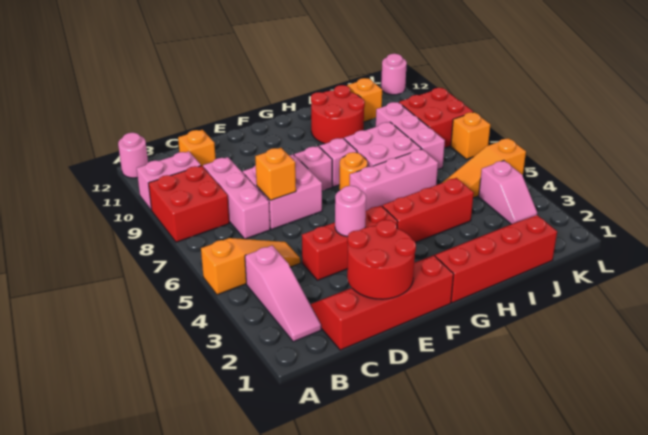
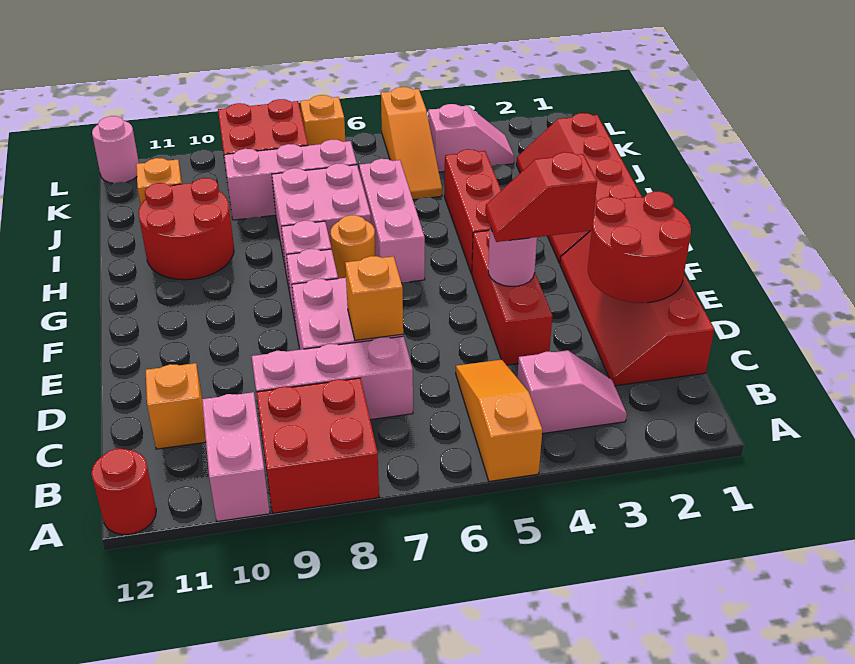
pink round brick A12 level 1 -> red round brick A12 level 1
pink slope B2:B4 level 1 top 4 -> pink slope B3:B4 level 1 top 4
none -> red slope E3:E4 level 3 top 3

